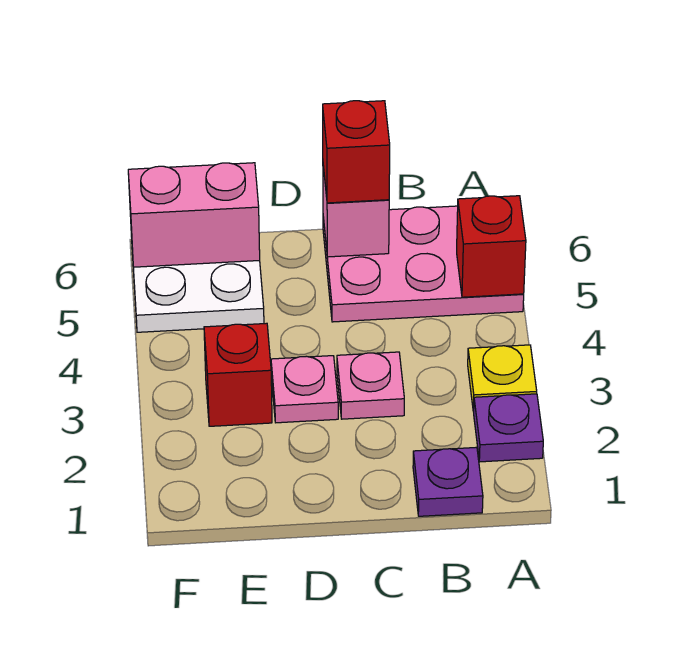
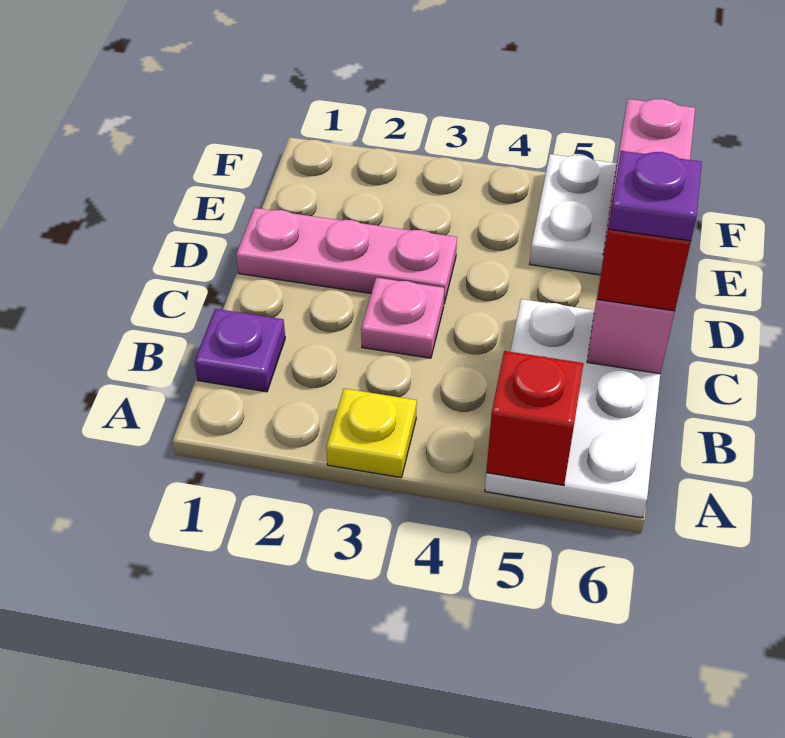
purple plate A2 level 1 -> purple plate C6 level 4
pink plate A5:C6 level 1 -> white plate A5:C6 level 1
pink plate D3 level 1 -> pink plate D1:D3 level 1
red brick E3 level 1 -> none

